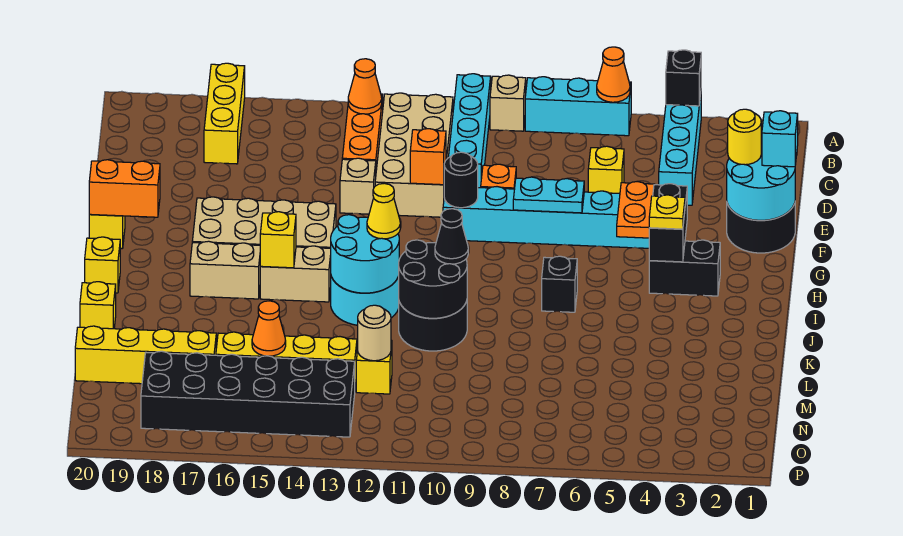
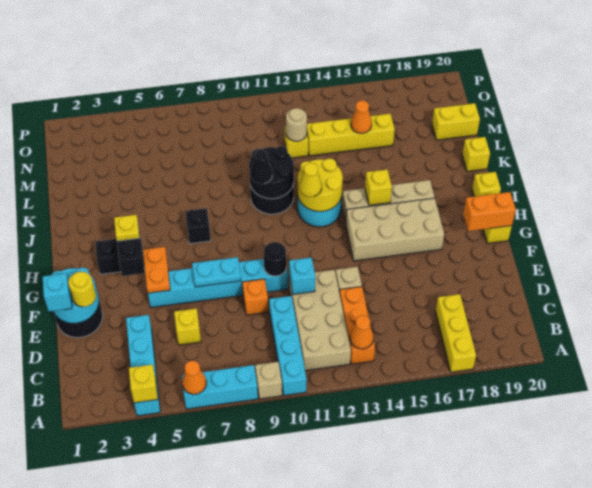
black brick A4 level 2 -> yellow brick A4 level 2
orange brick E11 level 2 -> cyan brick E11 level 2
cyan round brick I12:J13 level 2 -> yellow round brick I12:J13 level 2
yellow brick M17:M20 level 1 -> yellow brick M19:M20 level 1
black brick N13:O18 level 1 -> none

